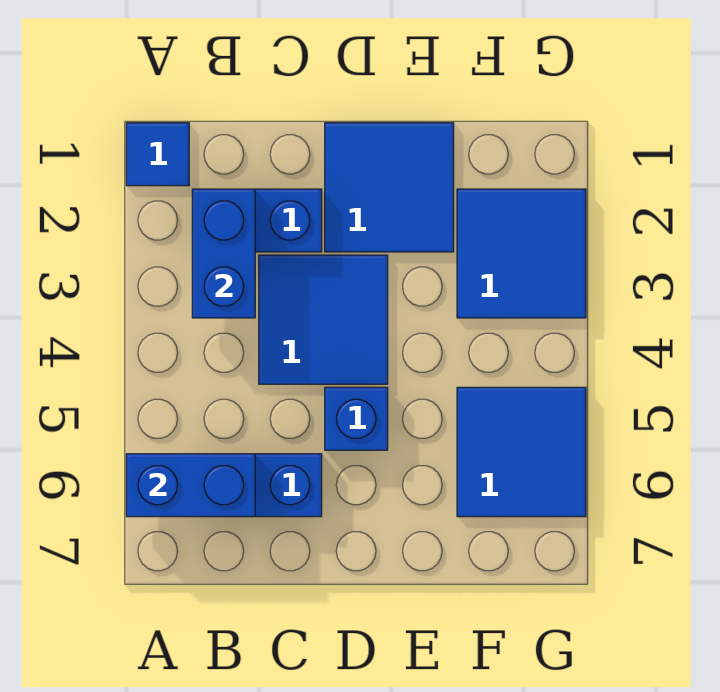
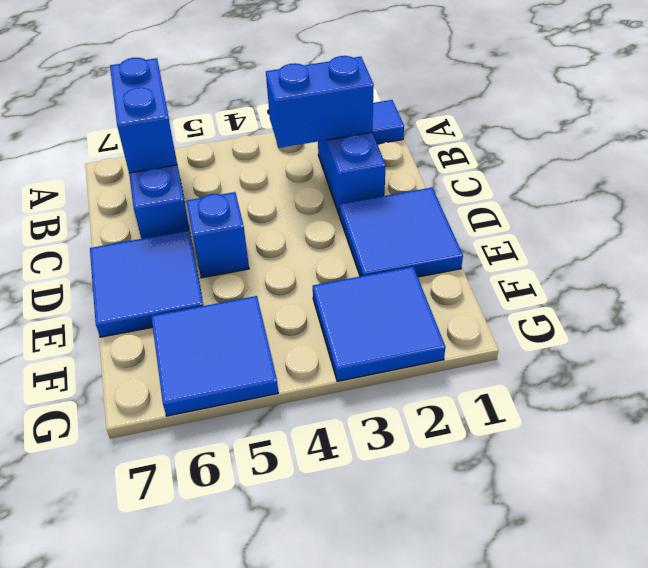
blue tile C3:D4 level 1 -> blue tile D6:E7 level 1

